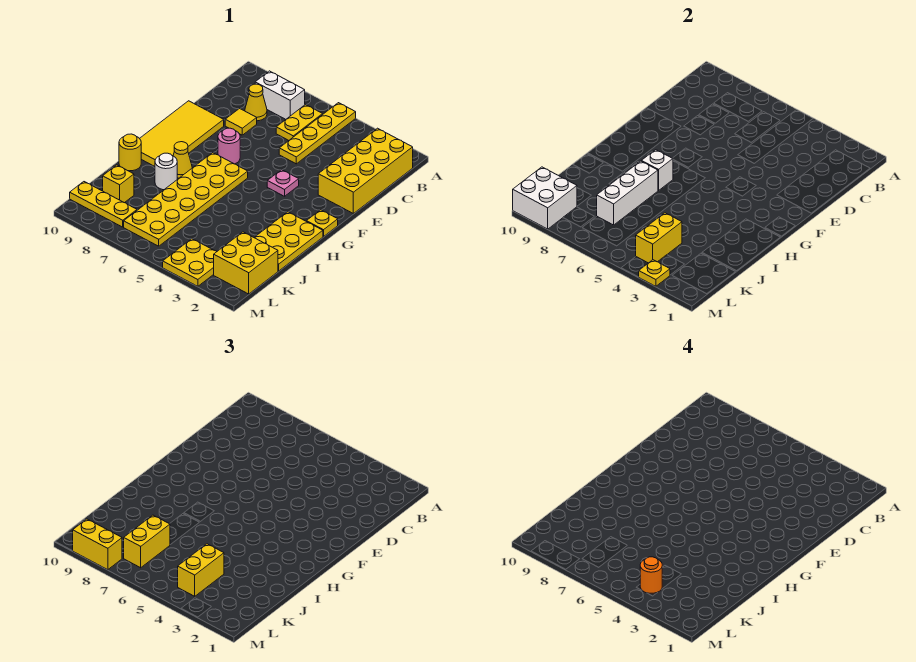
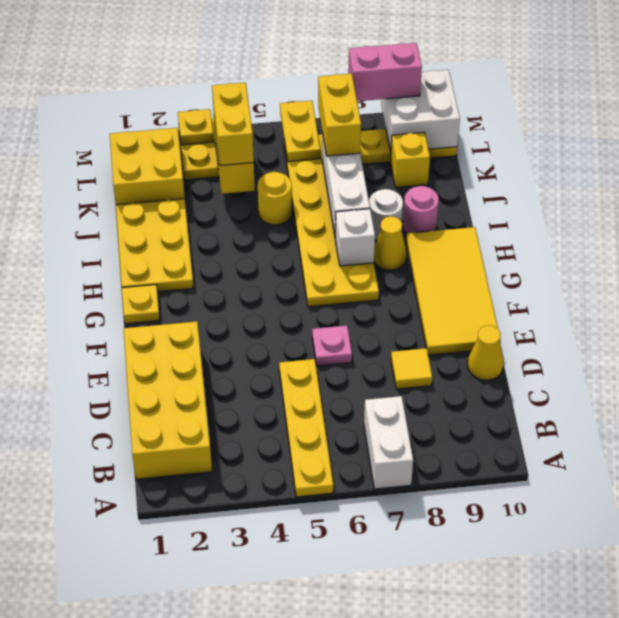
yellow plate B6:C6 level 1 -> yellow plate L6:M6 level 2
white brick B7:B8 level 1 -> white brick A7:B7 level 1
yellow cone C8 level 1 -> yellow cone D10 level 1
pink plate F4 level 1 -> pink plate E6 level 1
pink round brick F7 level 1 -> pink round brick I9 level 1
yellow round brick I10 level 1 -> yellow round brick J5 level 1
orange round brick L4 level 4 -> none
yellow brick M8:M9 level 3 -> pink brick M8:M9 level 3

